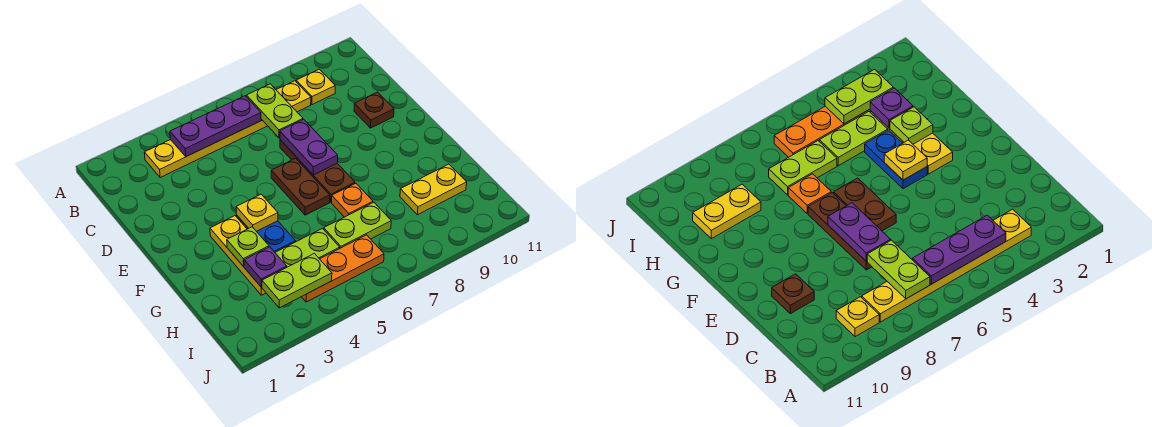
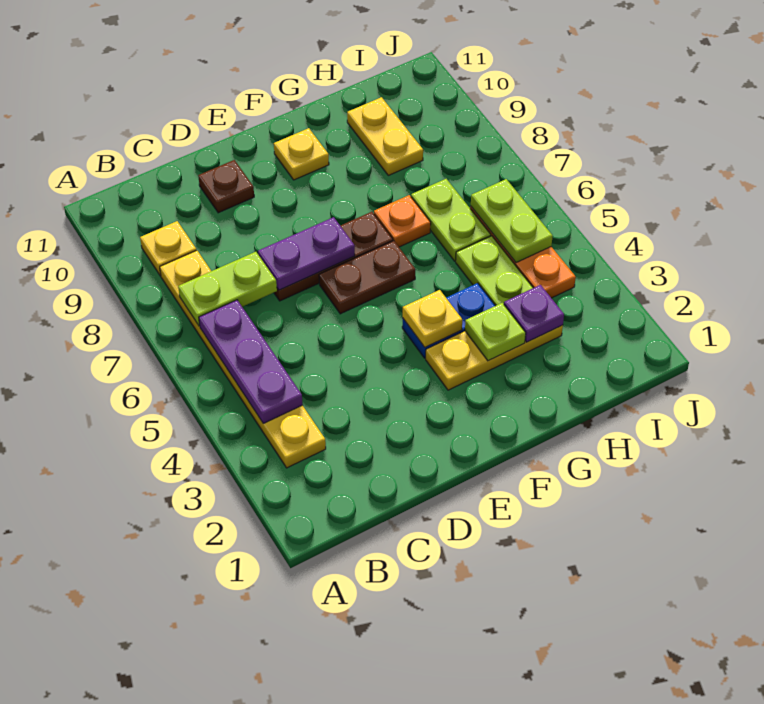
none -> yellow plate F10 level 1
lime plate I3:I4 level 2 -> lime plate I5:I6 level 2

